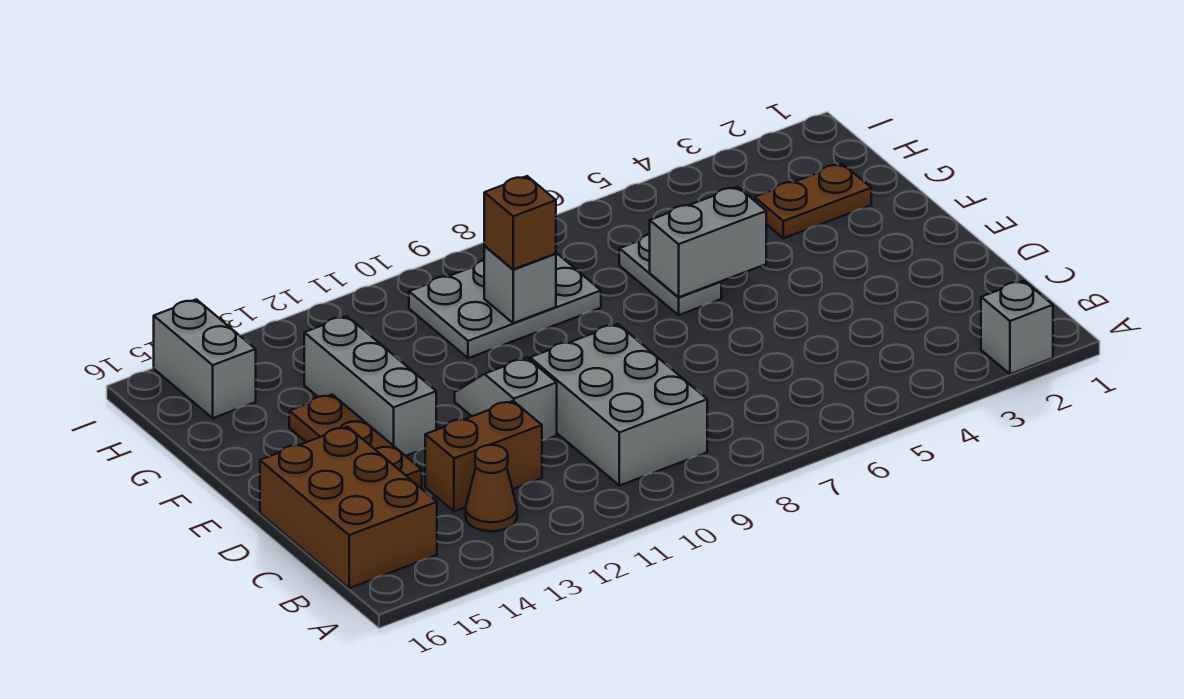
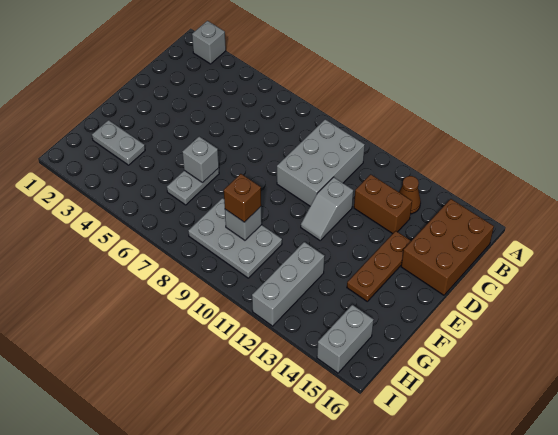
grey brick E13:G13 level 1 -> grey brick G12:I12 level 1
grey brick F5:F6 level 2 -> grey brick F6 level 2
brown plate G2:G3 level 1 -> grey plate G2:G3 level 1

